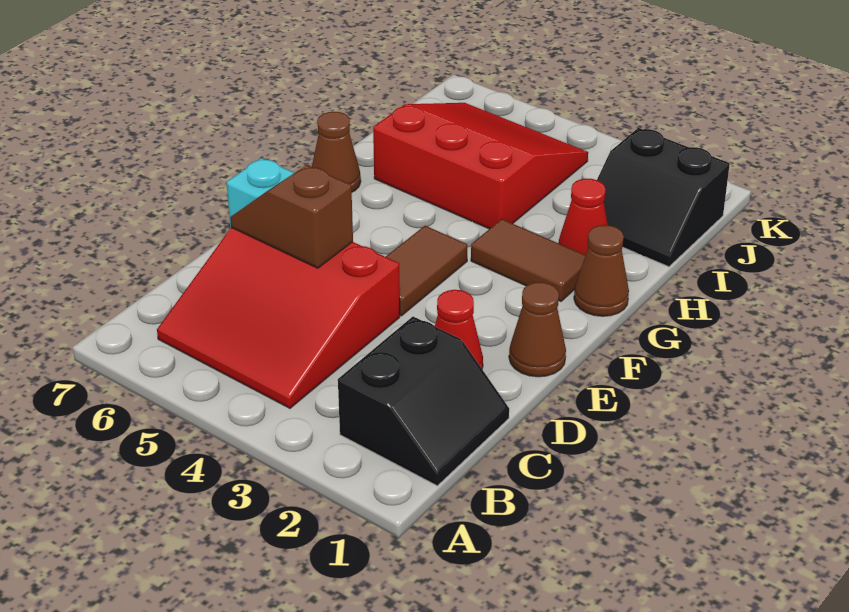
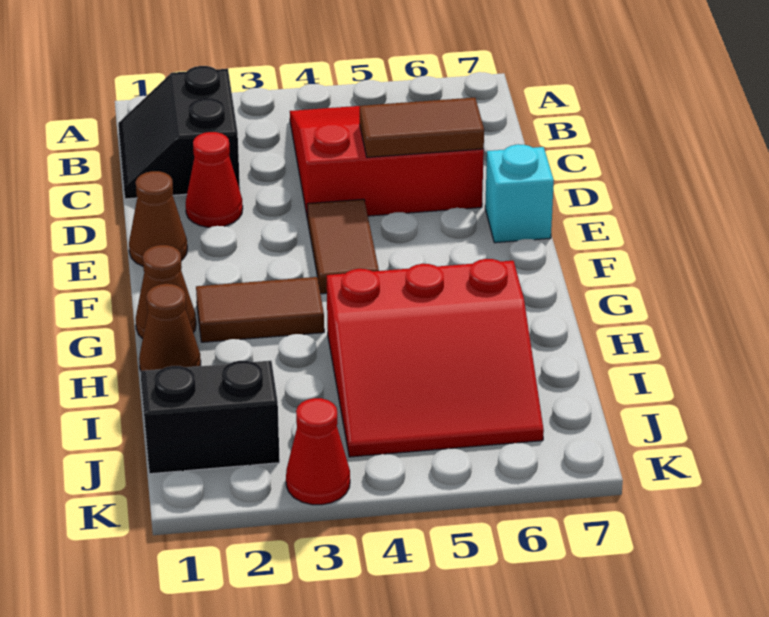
brown slope D5:D6 level 2 top 5 -> brown tile D5:D6 level 2
brown cone G7 level 1 -> brown cone H1 level 1
red cone H2 level 1 -> red cone K3 level 1

